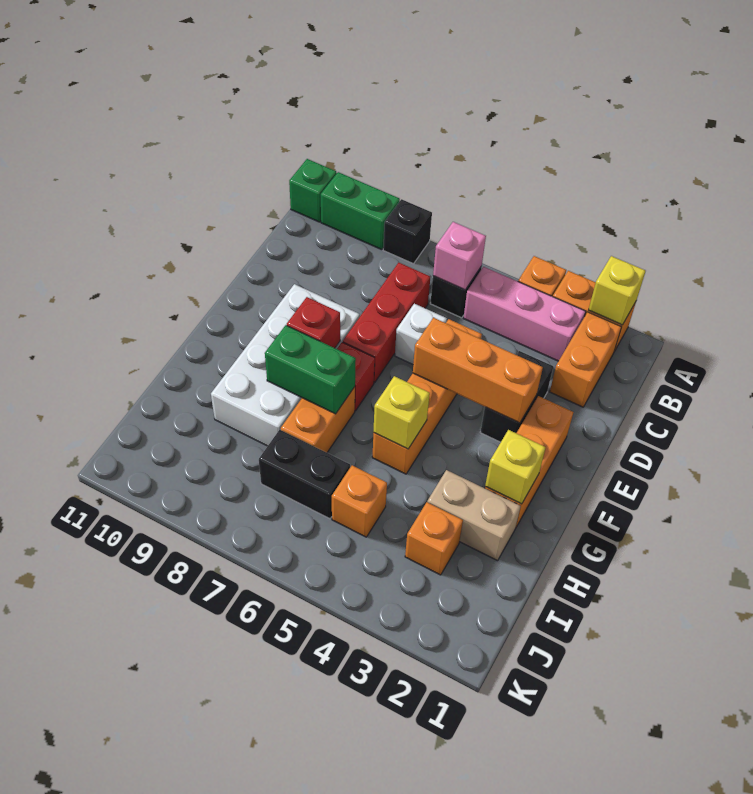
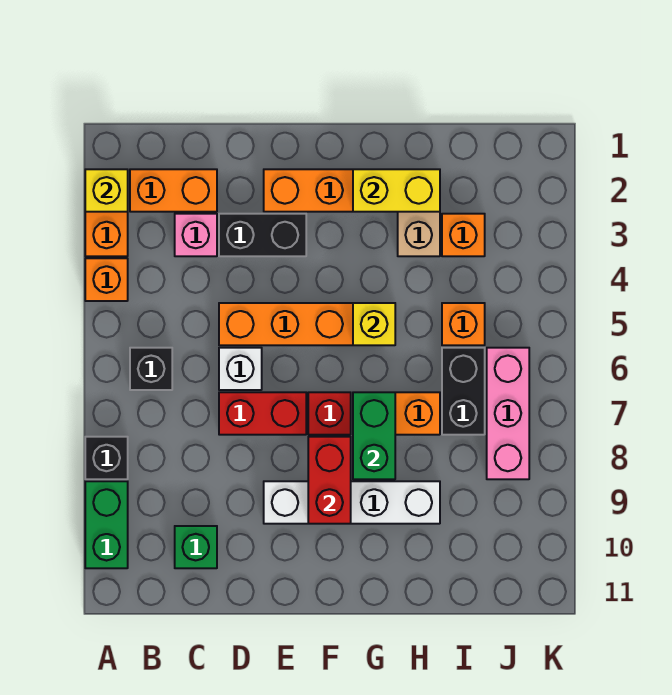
green brick A11 level 1 -> green brick C10 level 1
pink brick B3:B5 level 1 -> pink brick J6:J8 level 1
pink brick B6 level 2 -> pink brick C3 level 1
red brick C7:E7 level 1 -> red brick D7:E7 level 1
orange brick E3:E5 level 2 -> none
white brick E8:H9 level 1 -> white brick E9:H9 level 1
red brick F8 level 2 -> red brick F8:F9 level 2
yellow brick G2 level 2 -> yellow brick G2:H2 level 2

